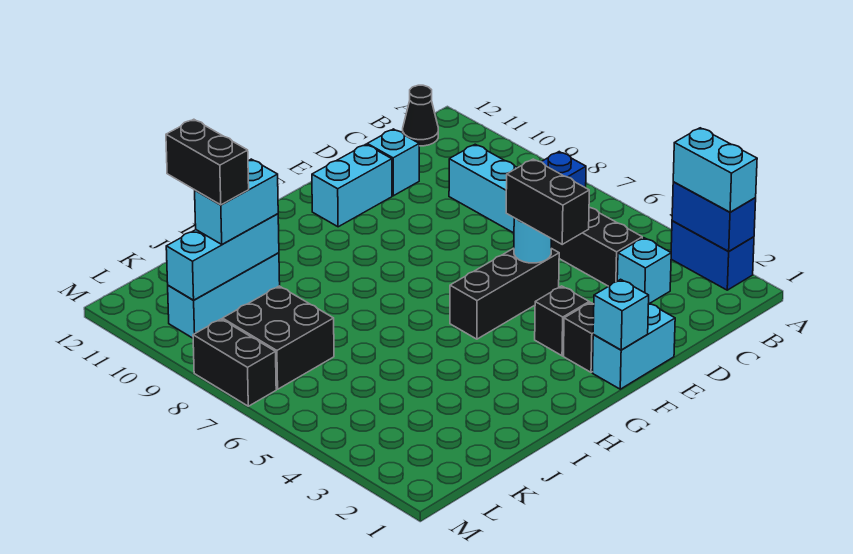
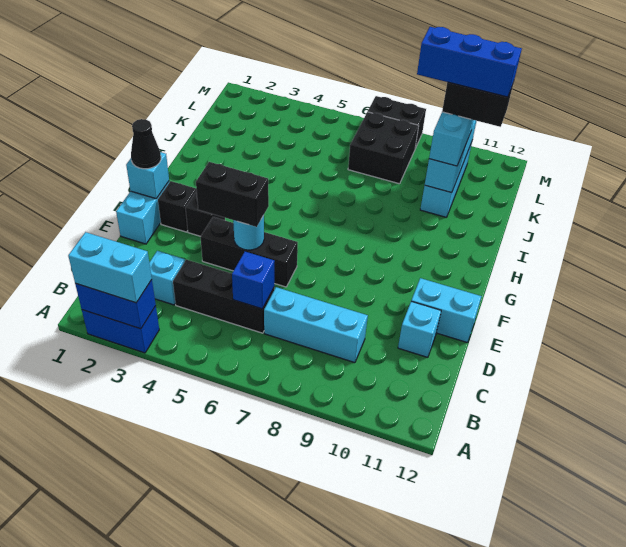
black cone B12 level 1 -> black cone F1 level 3
black brick E5:G5 level 1 -> black brick E4:E6 level 1
cyan brick E11:F11 level 1 -> cyan brick E11:E12 level 1
none -> blue brick K9:K11 level 5

